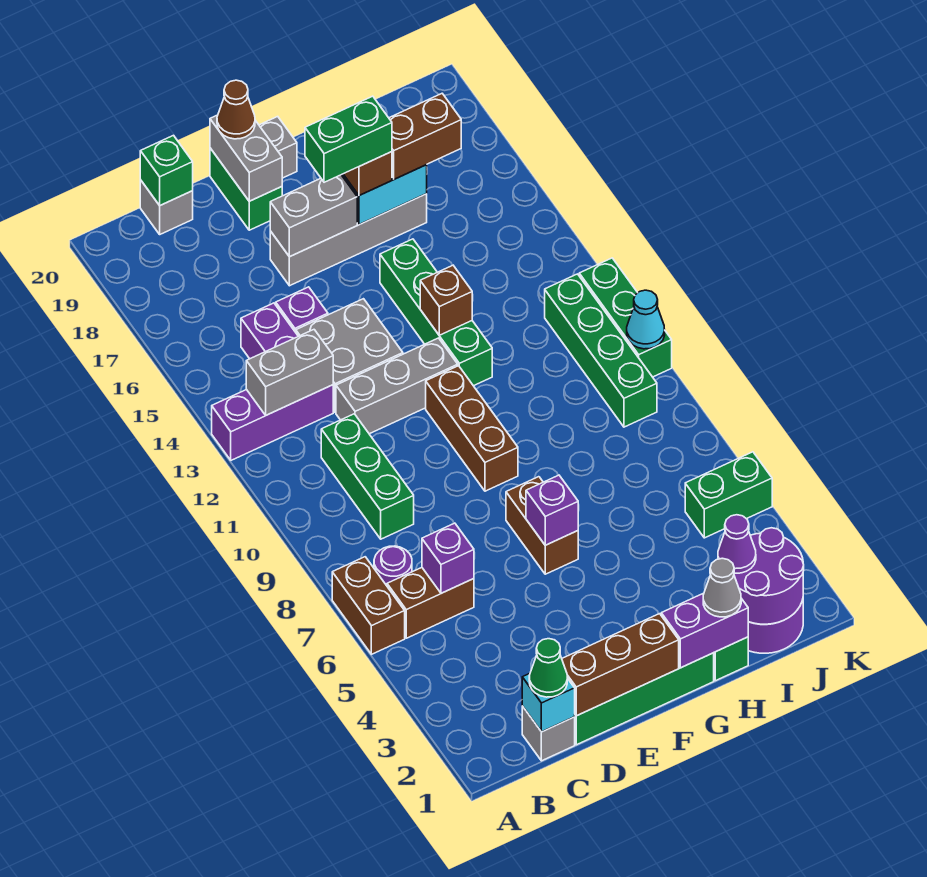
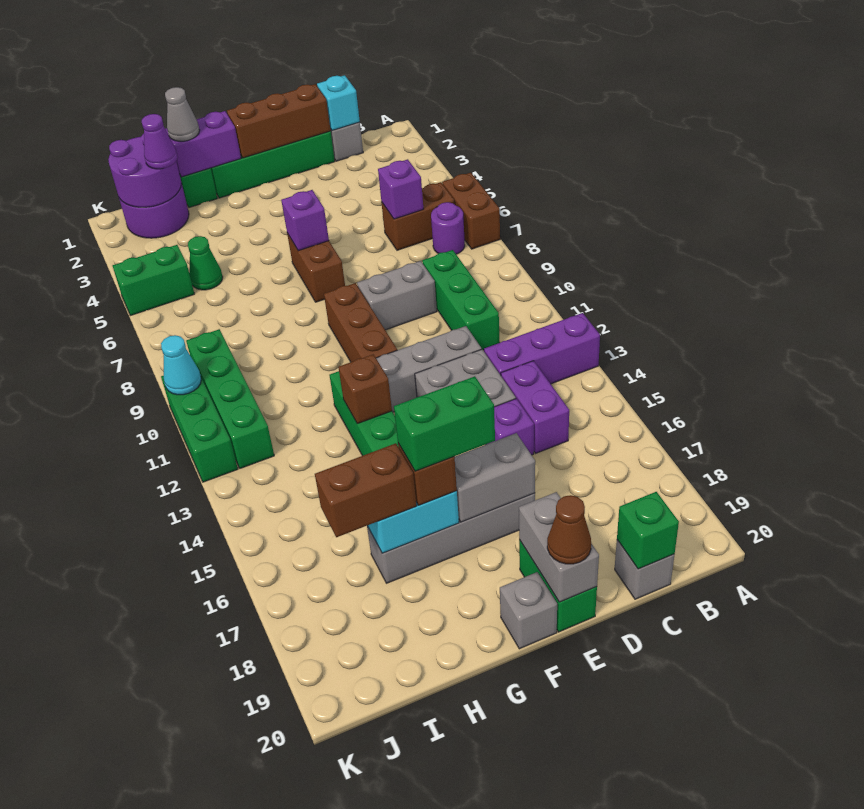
grey brick B13:C13 level 2 -> grey brick D9:E9 level 1
green cone C1 level 3 -> green cone I5 level 1

